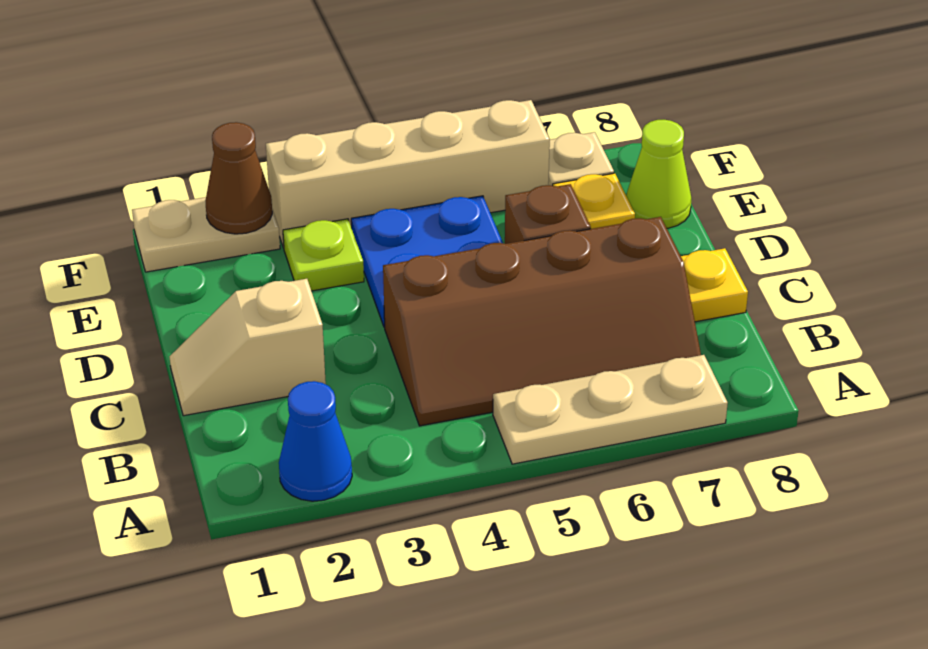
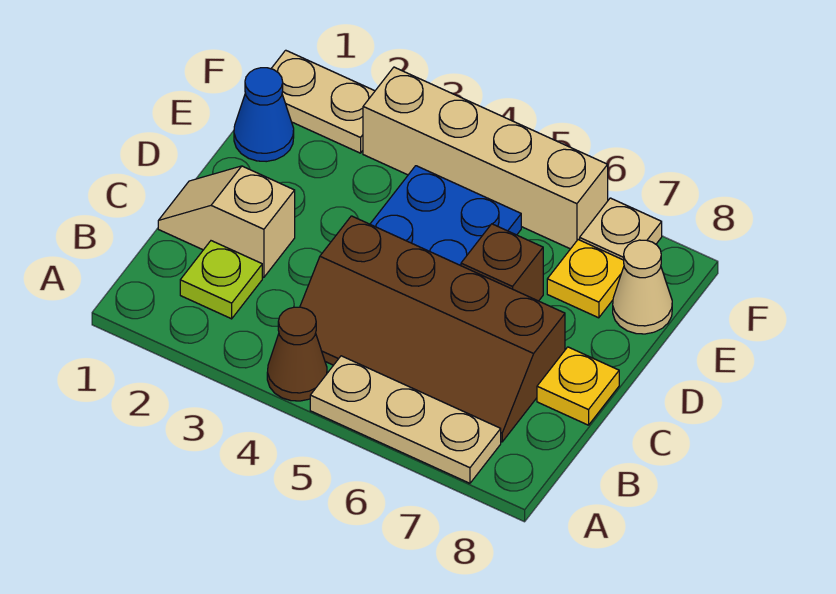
blue cone A2 level 1 -> blue cone E1 level 1
lime plate E3 level 1 -> lime plate B2 level 1
lime cone E8 level 1 -> tan cone E8 level 1
brown cone F2 level 2 -> brown cone A4 level 1

